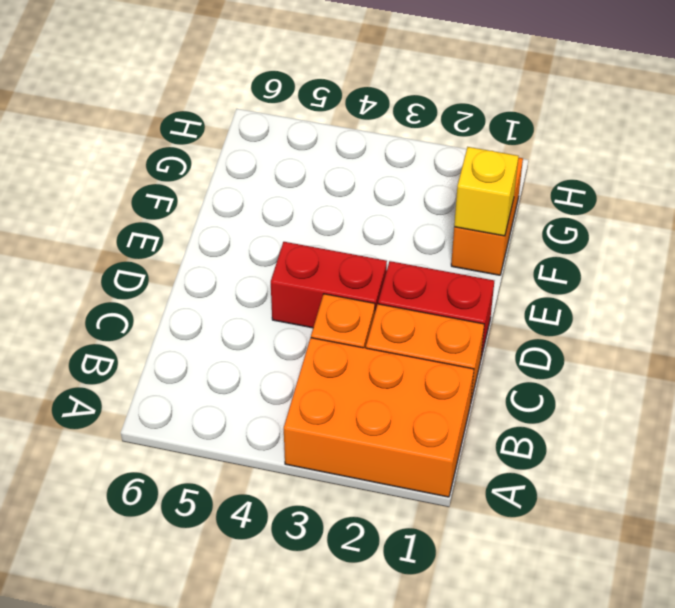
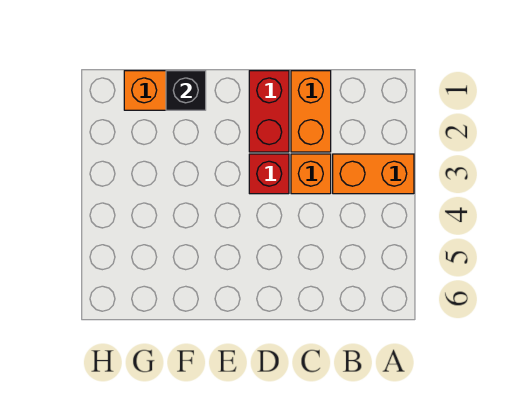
orange brick A1:B3 level 1 -> orange brick A3:B3 level 1
red brick D3:D4 level 1 -> red brick D3 level 1
yellow brick F1 level 2 -> black brick F1 level 2

